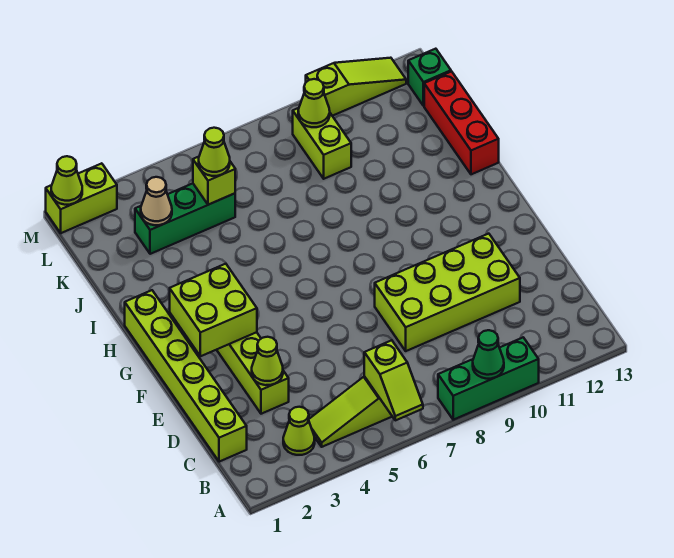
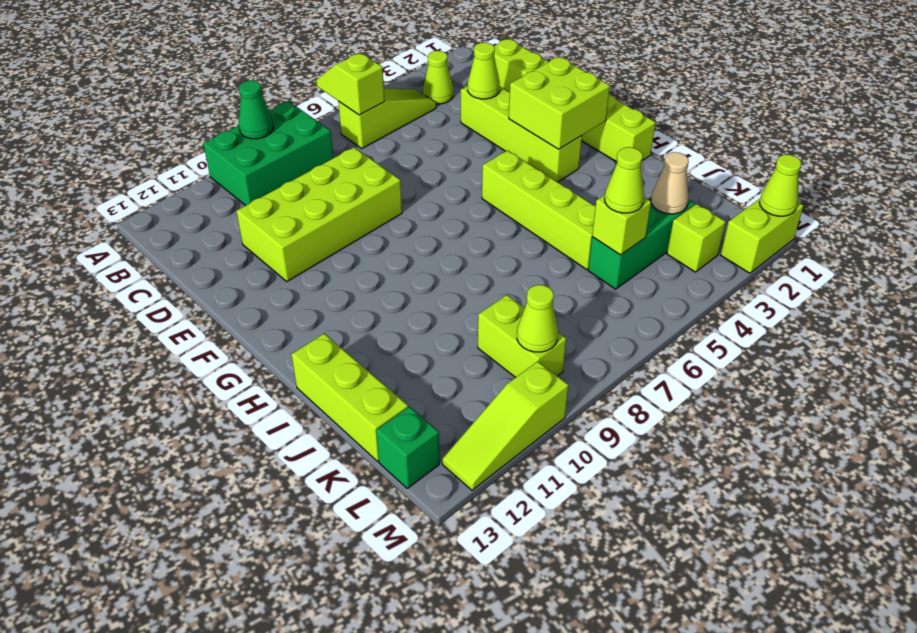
green brick A8:A10 level 1 -> green brick A8:B10 level 1
none -> lime brick G5:J5 level 1
red brick I13:K13 level 1 -> lime brick I13:K13 level 1
none -> lime brick L3 level 1

